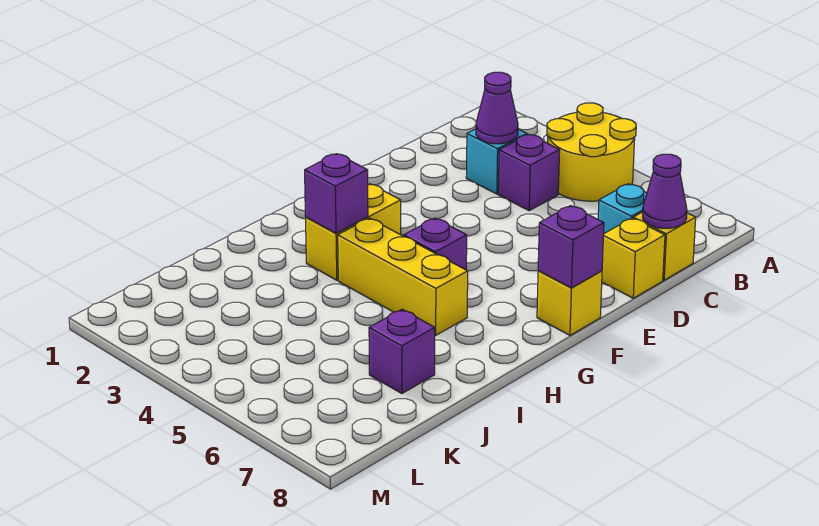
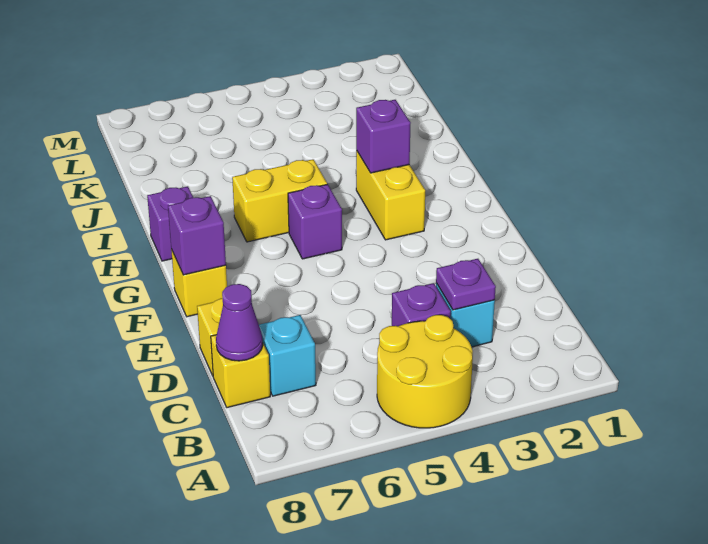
purple cone C3 level 2 -> purple plate C3 level 2
yellow brick H4:H6 level 1 -> yellow brick H5:H6 level 1
purple brick J7 level 1 -> purple brick H8 level 1

